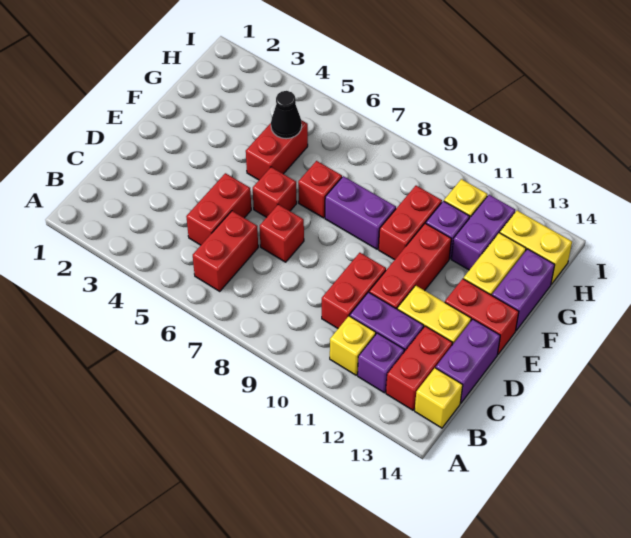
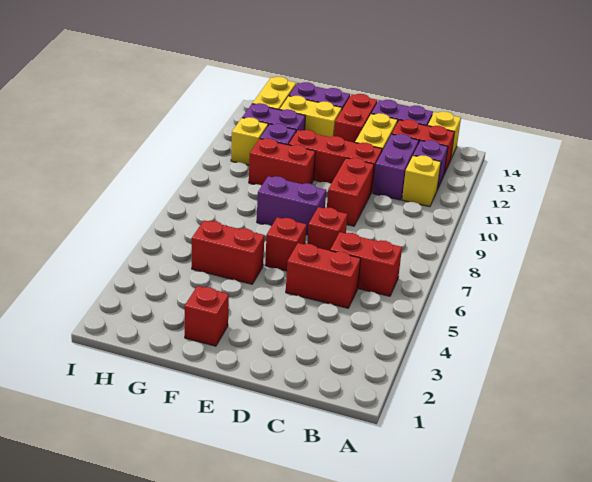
red brick C10:D10 level 1 -> red brick D9:D10 level 1
red brick F7 level 1 -> red brick F2 level 1
purple brick F8:F9 level 1 -> purple brick E8:F8 level 1
black cone G5 level 2 -> none

